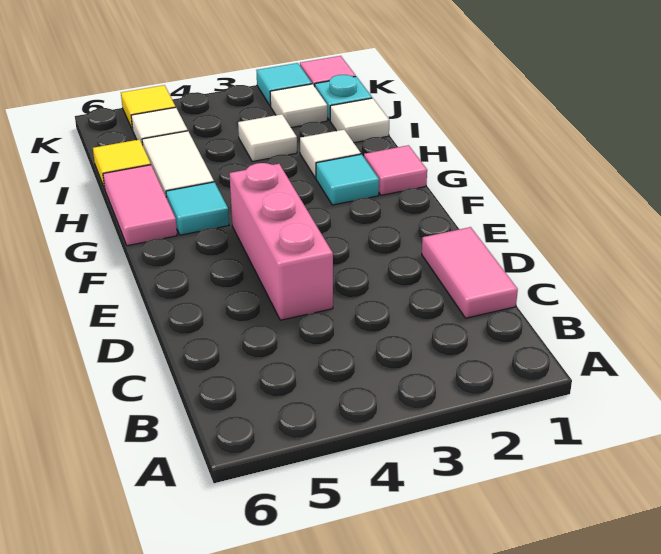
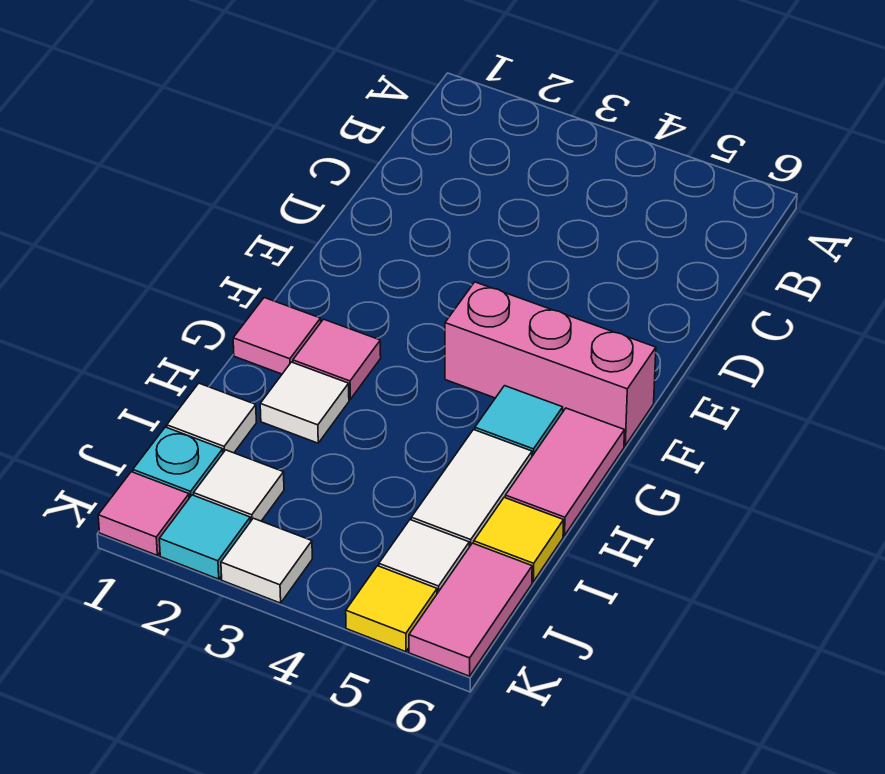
pink tile C1:D1 level 1 -> pink tile J6:K6 level 1
pink brick D4:F4 level 1 -> pink brick F4:F6 level 1
cyan tile G2 level 1 -> pink tile G2 level 1
white tile I3 level 1 -> white tile K3 level 1

